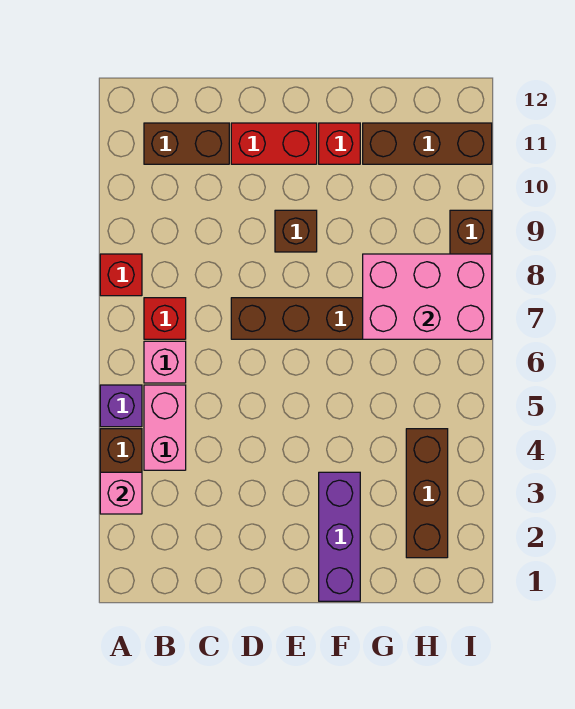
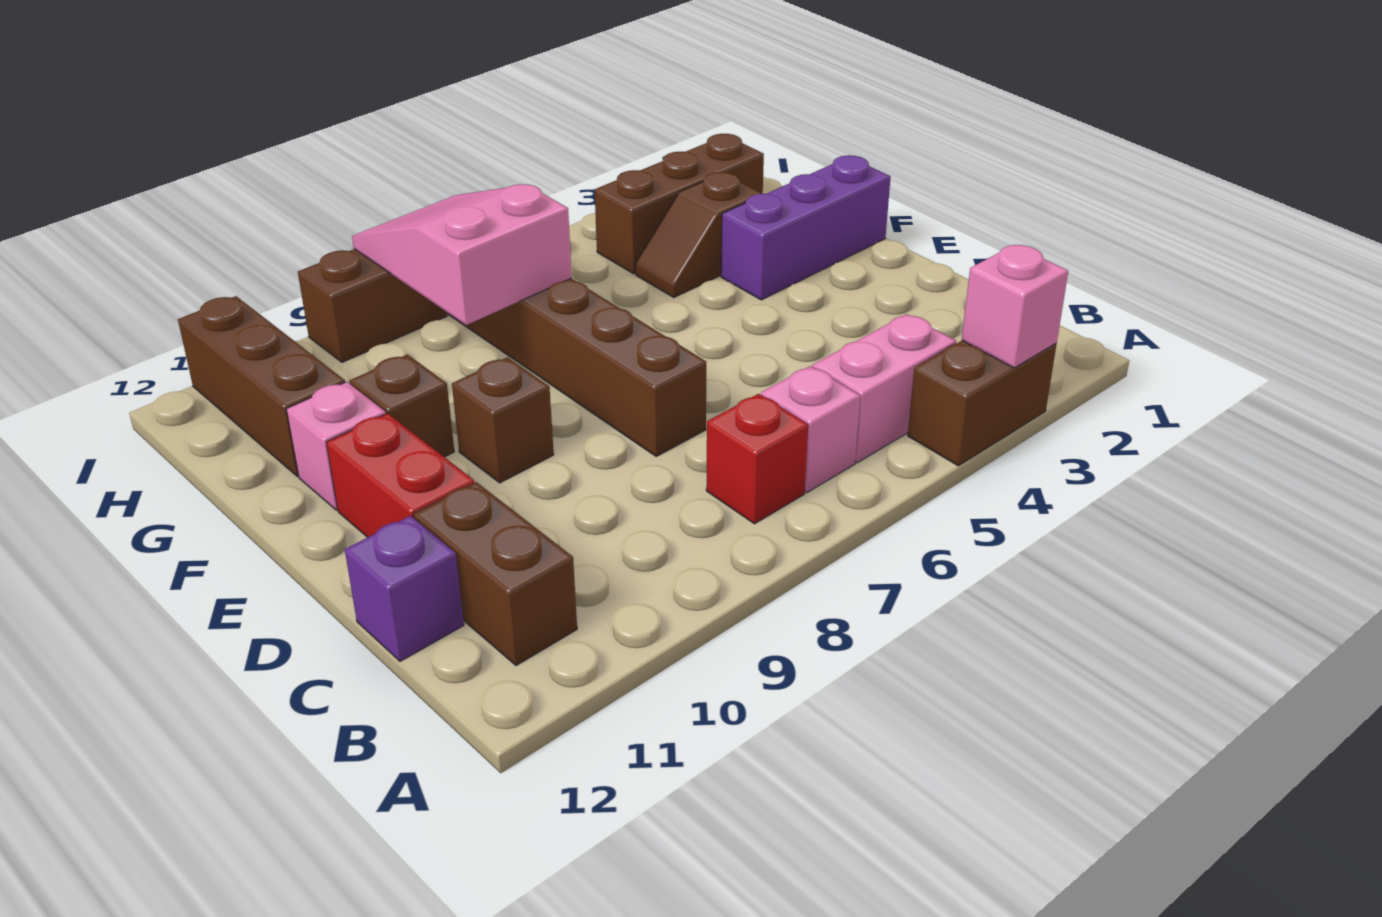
purple brick A5 level 1 -> purple brick C12 level 1
red brick A8 level 1 -> none
none -> brown brick F10 level 1
red brick F11 level 1 -> pink brick F11 level 1
none -> brown slope G3:G4 level 1 top 3
pink brick G7:I8 level 2 -> pink slope G7:I8 level 2 top G

